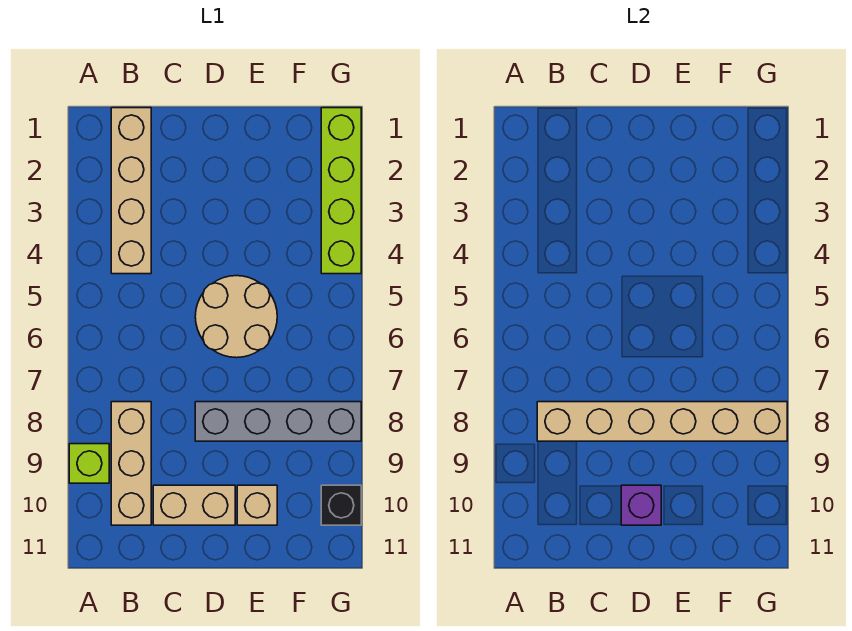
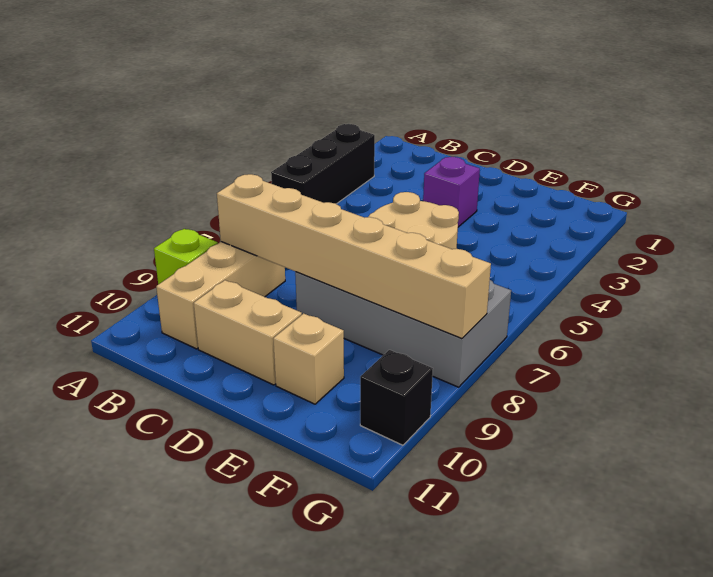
none -> black brick A3:A5 level 1
tan brick B1:B4 level 1 -> none
grey brick D8:G8 level 1 -> grey brick D7:G8 level 1
purple brick D10 level 2 -> purple brick D3 level 1
lime brick G1:G4 level 1 -> none

